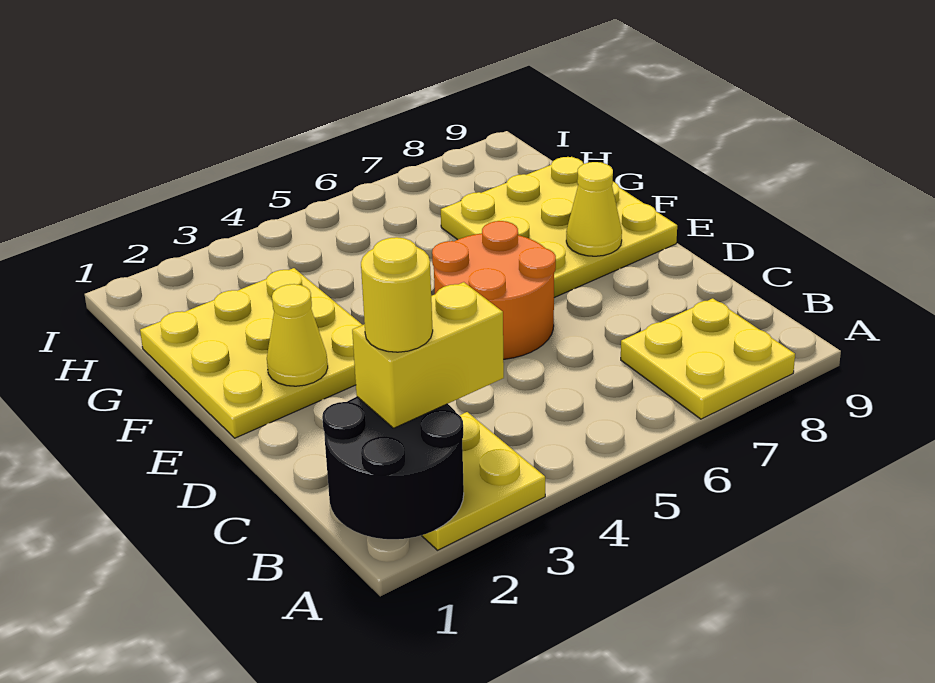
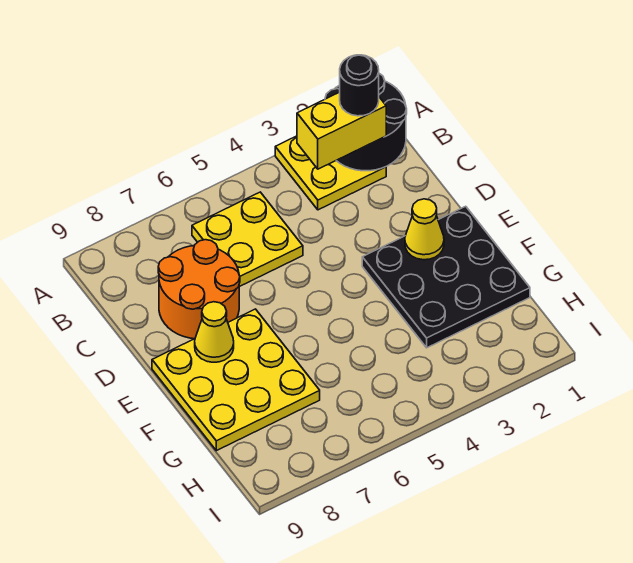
yellow plate A7:B8 level 1 -> yellow plate B5:C6 level 1
yellow round brick B2 level 4 -> black round brick B2 level 4
orange round brick D5:E6 level 1 -> orange round brick C7:D8 level 1
yellow plate E1:G3 level 1 -> black plate E1:G3 level 1

